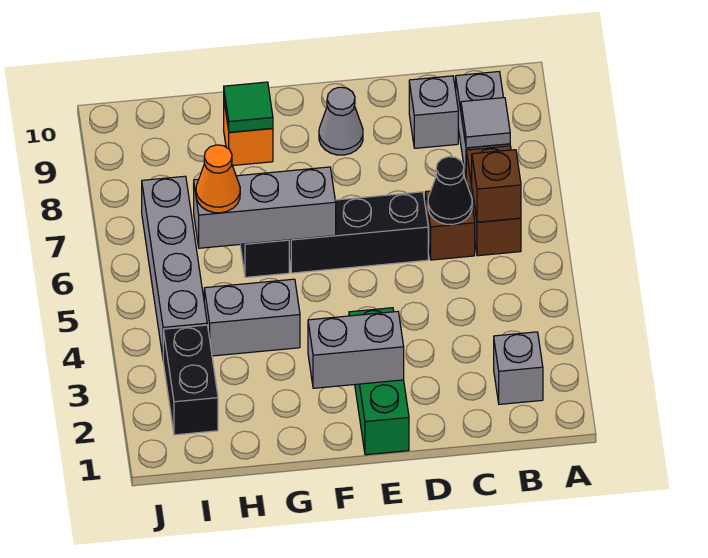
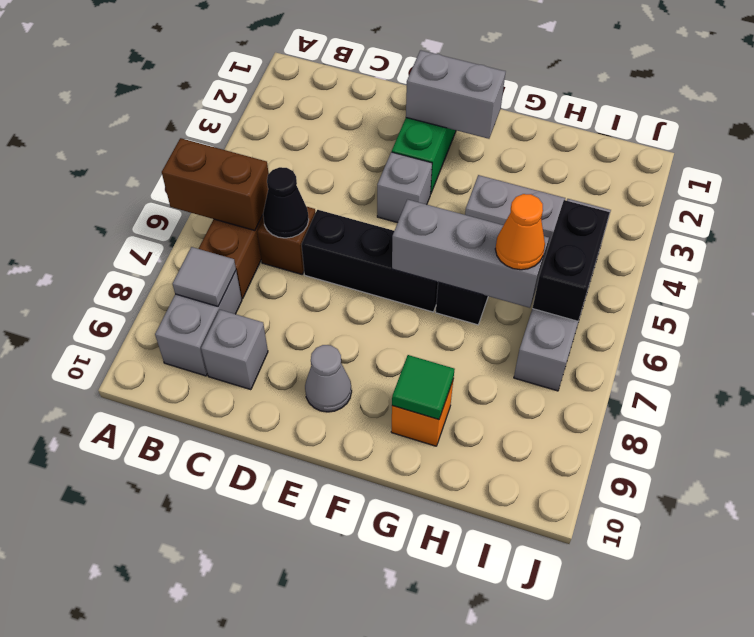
grey brick B2 level 1 -> grey brick E4 level 1
brown brick B6 level 2 -> brown brick A6:B6 level 2
black brick I2:I3 level 1 -> black brick I5:I6 level 2

